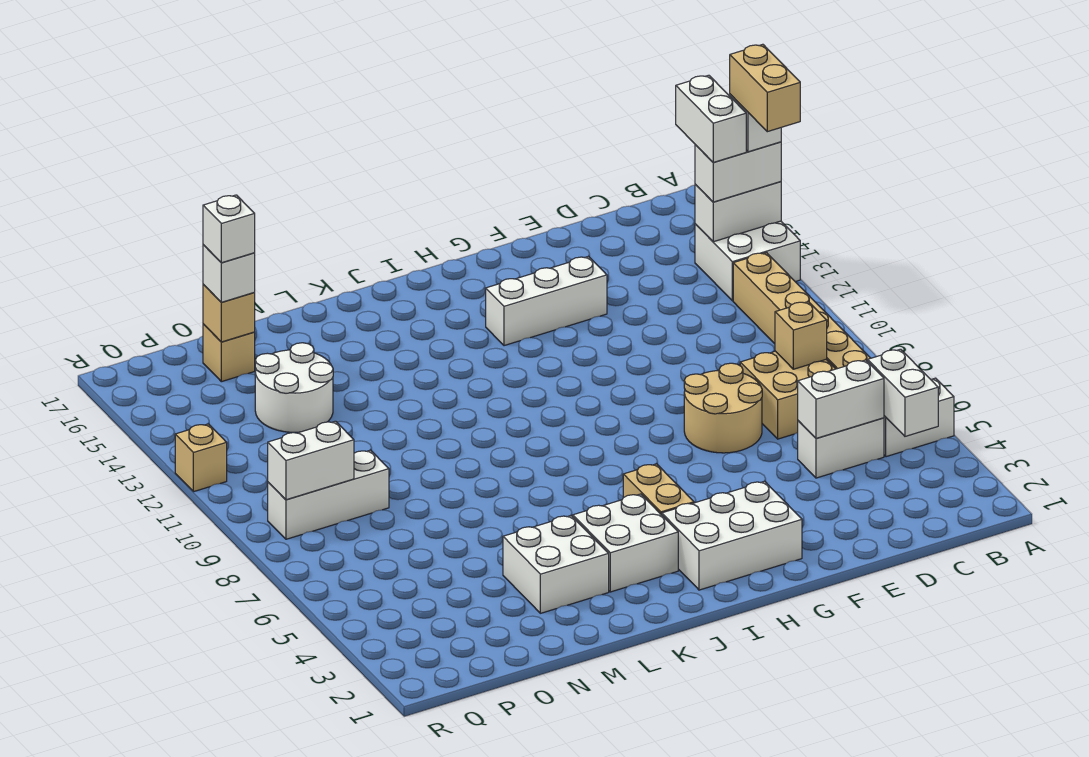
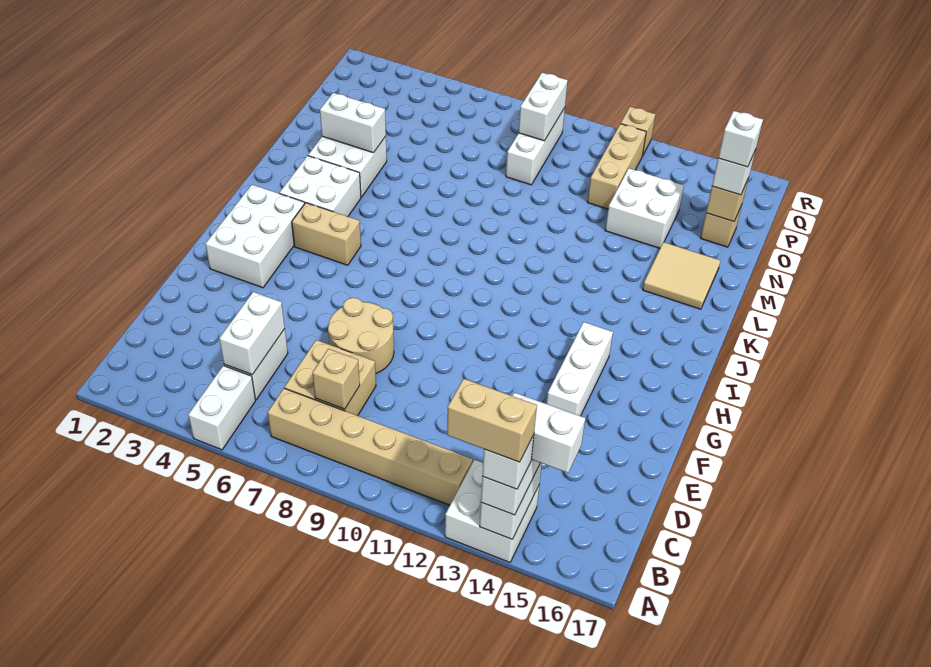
white brick B4:B5 level 2 -> white brick M3:M4 level 2
none -> tan tile L15:M16 level 1
white round brick N13:O14 level 1 -> white brick N13:O14 level 1
none -> tan brick O12:Q12 level 1

